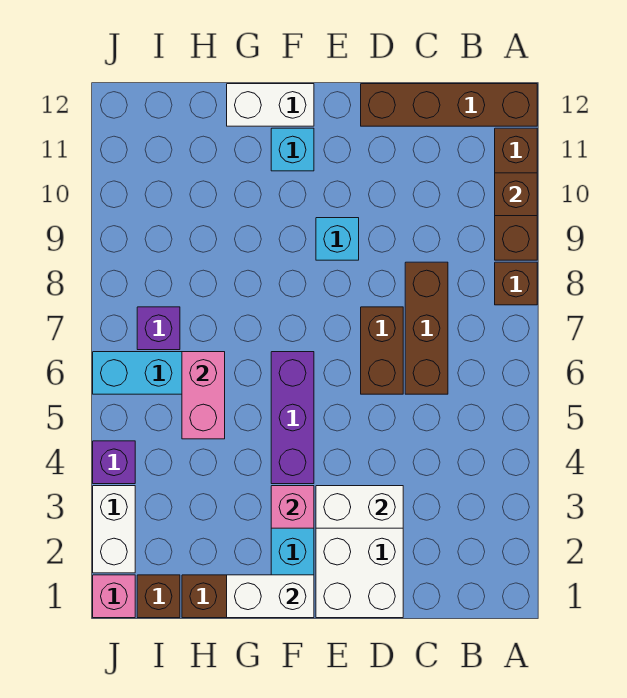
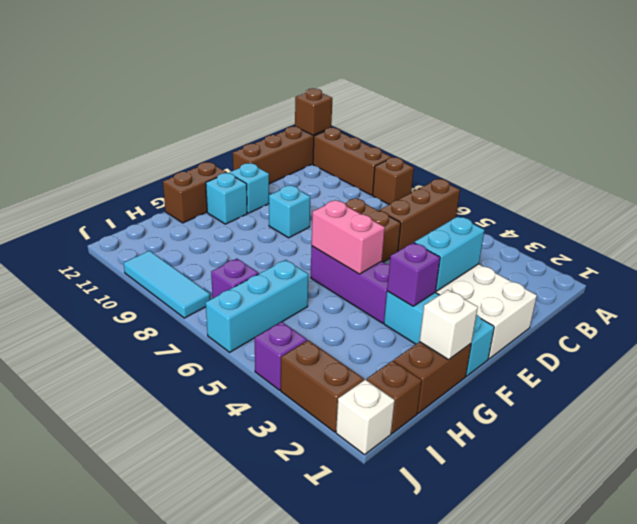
brown brick A10 level 2 -> brown brick A12 level 2
brown brick C6:C8 level 1 -> brown brick A6:C6 level 1
white brick D3:E3 level 2 -> cyan brick D3:E3 level 2
none -> cyan brick E11 level 1
white brick F1:G1 level 2 -> white brick G1 level 2
pink brick F3 level 2 -> purple brick F3 level 2
white brick F12:G12 level 1 -> brown brick F12:G12 level 1
pink brick H5:H6 level 2 -> pink brick F5:F6 level 2
pink brick J1 level 1 -> white brick J1 level 1
white brick J2:J3 level 1 -> brown brick J2:J3 level 1
none -> cyan tile J8:J10 level 1

